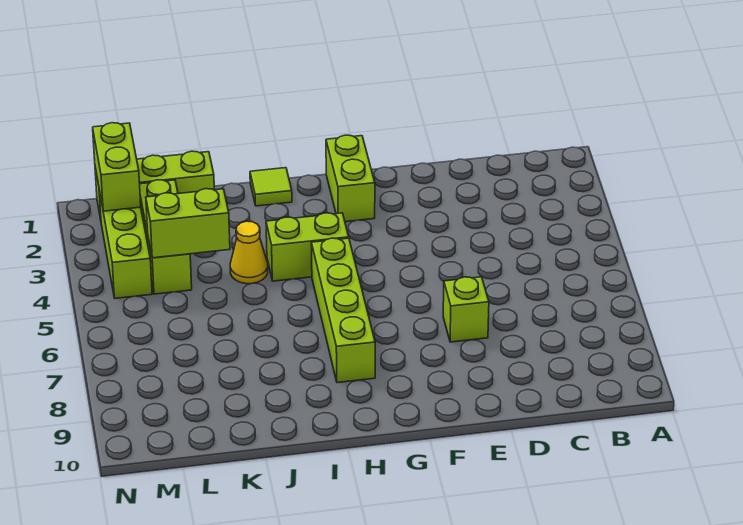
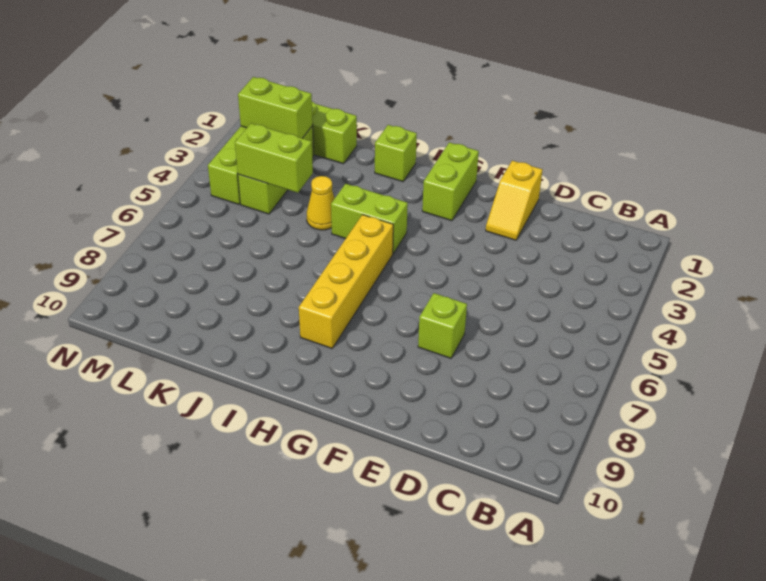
none -> yellow slope E1:E2 level 1 top 1
lime brick H5:H8 level 1 -> yellow brick H5:H8 level 1
lime tile I1 level 1 -> lime brick I1 level 1
lime brick M1:M2 level 2 -> lime brick L2:M2 level 2

